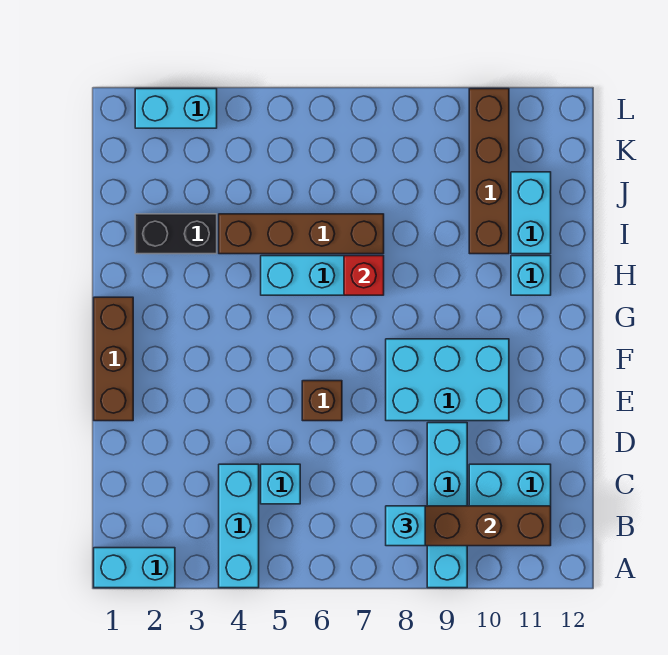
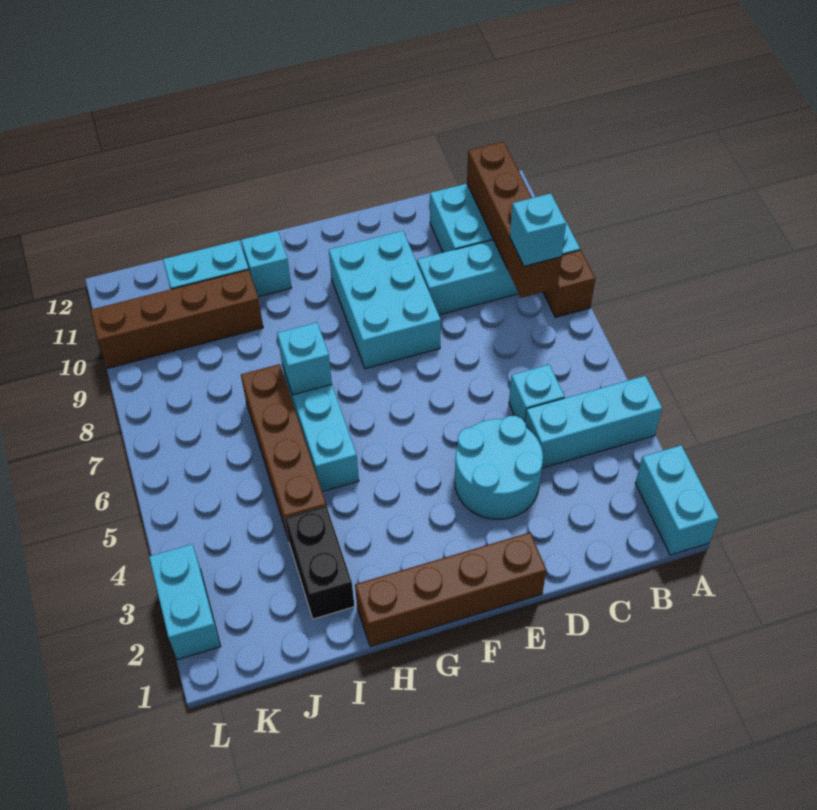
none -> cyan round brick D3:E4 level 1
brown brick E1:G1 level 1 -> brown brick E1:H1 level 1
brown brick E6 level 1 -> brown brick A8 level 1
red brick H7 level 2 -> cyan brick H7 level 2

